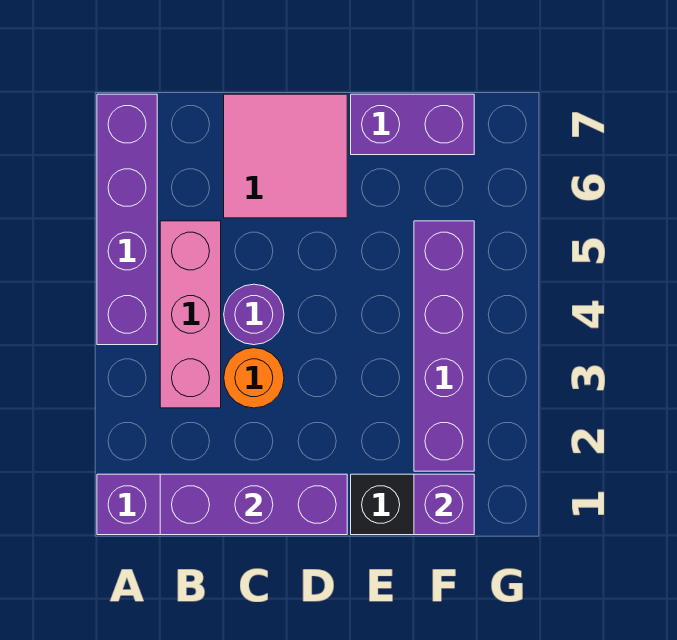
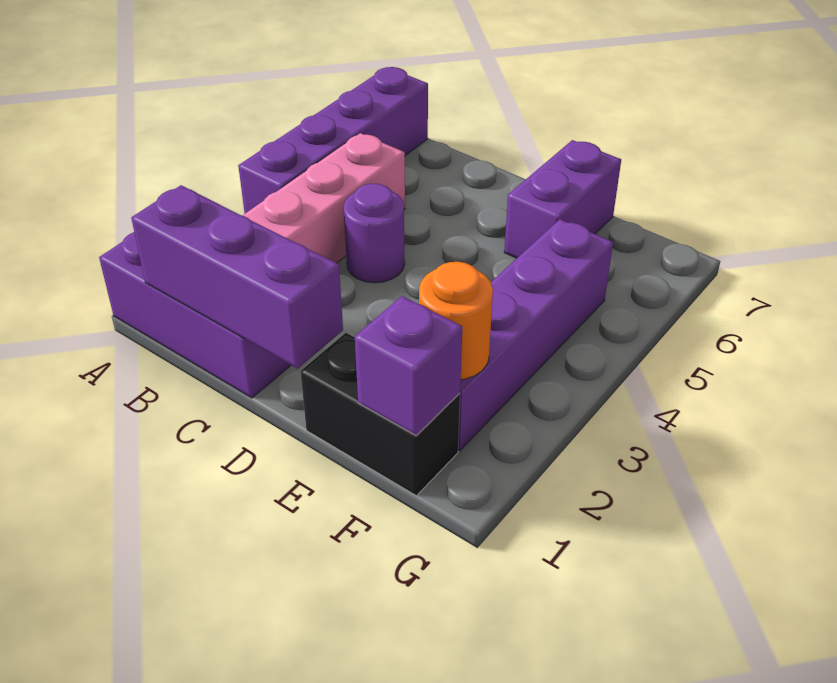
orange round brick C3 level 1 -> orange round brick F2 level 2
pink tile C6:D7 level 1 -> none
purple brick E7:F7 level 1 -> purple brick E6:E7 level 1

